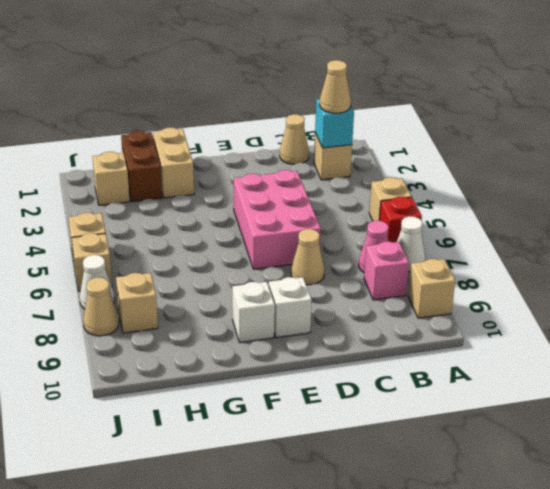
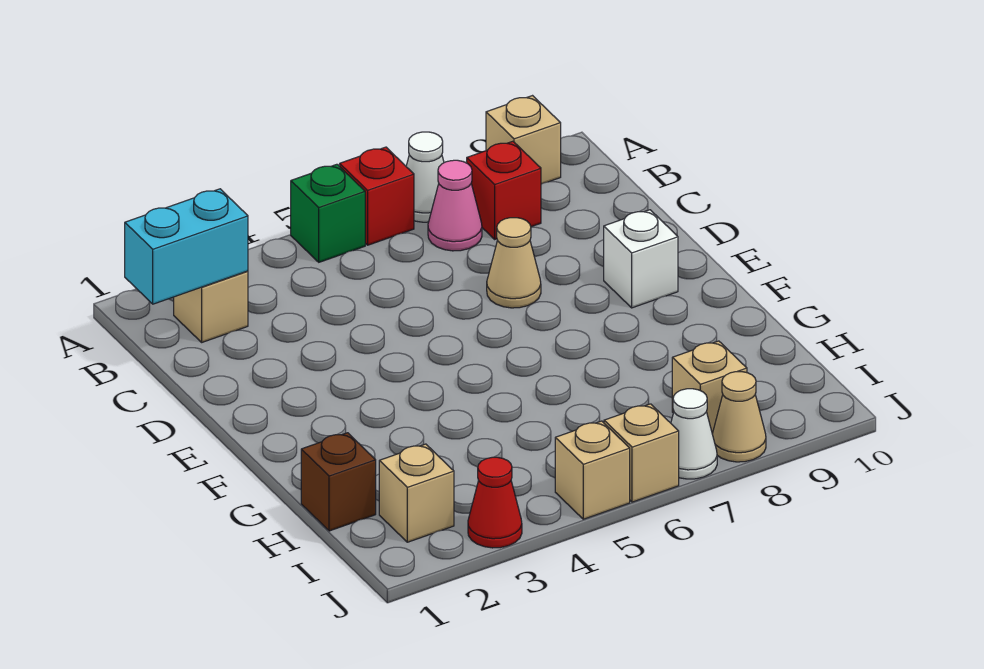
tan brick A5 level 1 -> green brick A5 level 1
cyan brick B2 level 2 -> cyan brick B1:B2 level 2
tan cone B2 level 3 -> none
pink brick B8 level 1 -> red brick B8 level 1
tan cone C1 level 1 -> none
pink brick D4:E6 level 1 -> none
white brick F9 level 1 -> none
tan brick G1:G2 level 1 -> none
brown brick H1:H2 level 1 -> brown brick H1 level 1
none -> red cone J3 level 1

